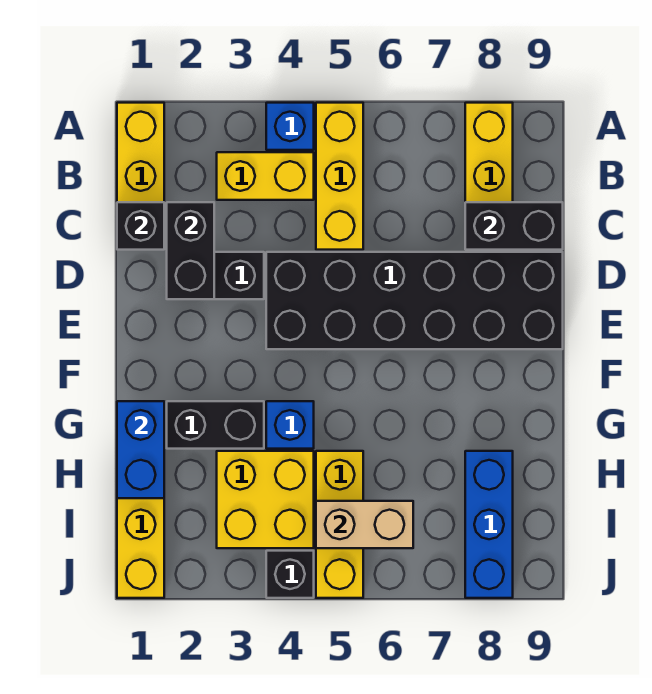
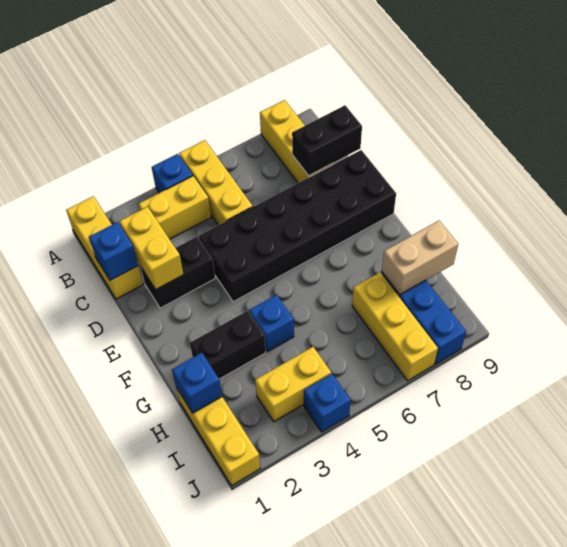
black brick C1 level 2 -> blue brick C1 level 2
black brick C2:D2 level 2 -> yellow brick C2:D2 level 2
blue brick G1:H1 level 2 -> blue brick H1 level 2
yellow brick H3:I4 level 1 -> yellow brick I3:I4 level 1
yellow brick H5:J5 level 1 -> yellow brick H7:J7 level 1
tan brick I5:I6 level 2 -> tan brick H8:H9 level 2
black brick J4 level 1 -> blue brick J4 level 1

